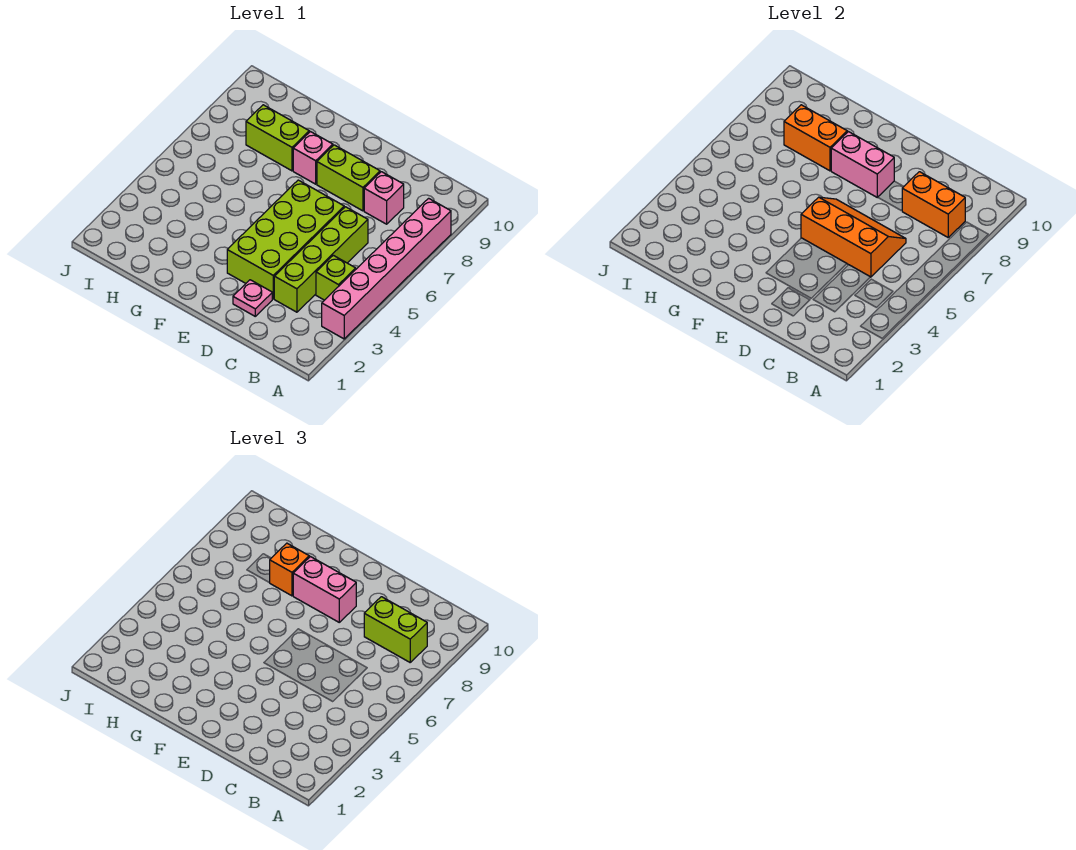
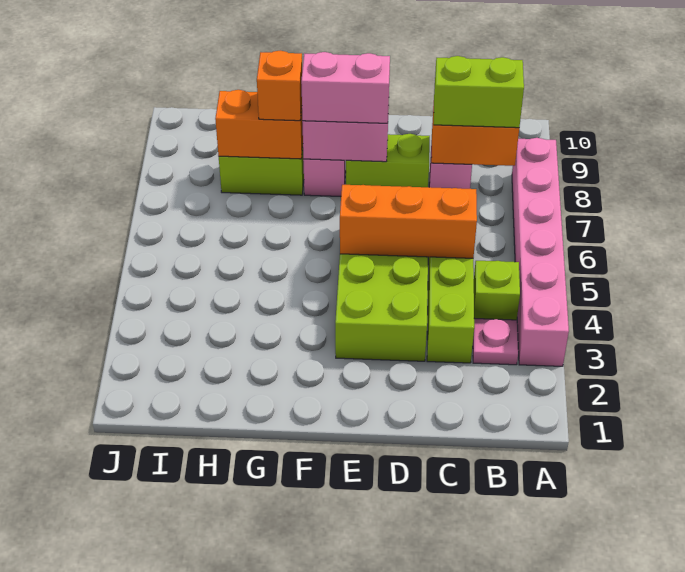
pink plate D2 level 1 -> pink plate B3 level 1

